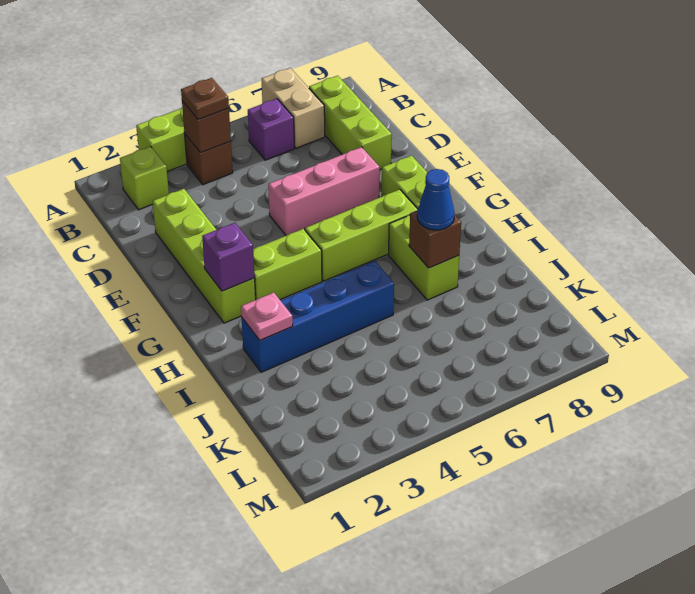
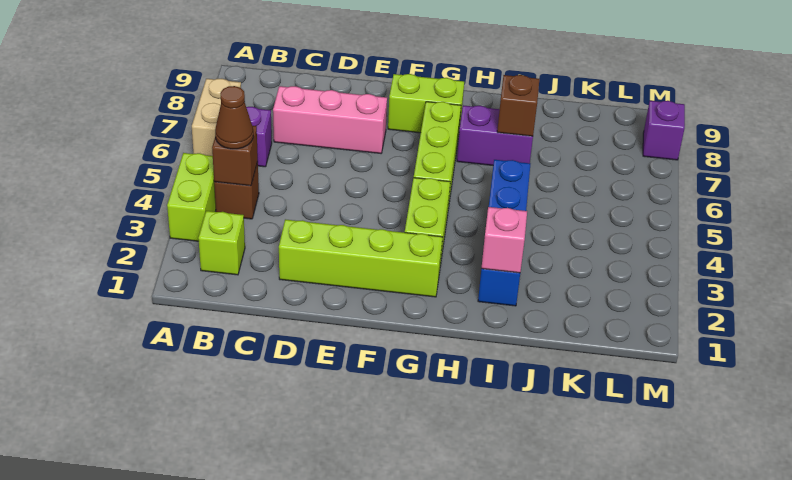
tan brick A7:B7 level 1 -> tan brick A6:A7 level 1
brown plate B4 level 3 -> brown cone B4 level 3
lime brick B8:D8 level 1 -> none
pink brick E5:E7 level 1 -> pink brick C7:E7 level 1
purple brick G2 level 2 -> purple brick M8 level 1
lime brick H7:I7 level 1 -> purple brick H7:I7 level 1
pink plate I2 level 2 -> pink brick I2 level 2
blue cone I7 level 3 -> none

